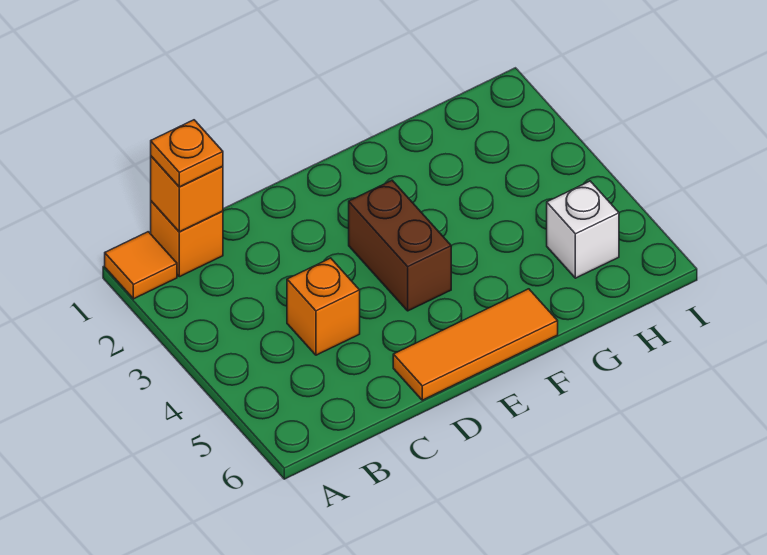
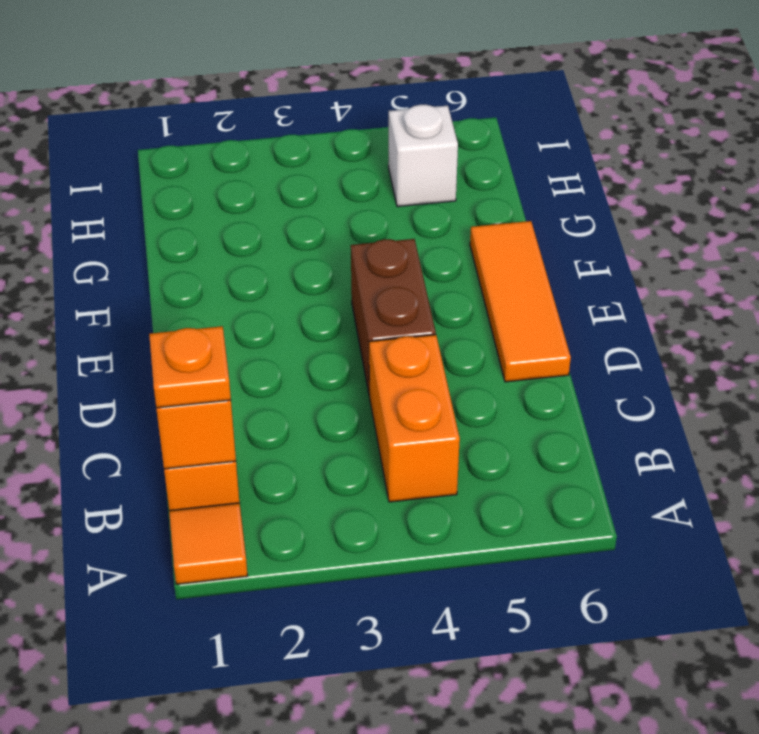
orange brick C4 level 1 -> orange brick B4:C4 level 1
brown brick E3:E4 level 1 -> brown brick D4:E4 level 1

